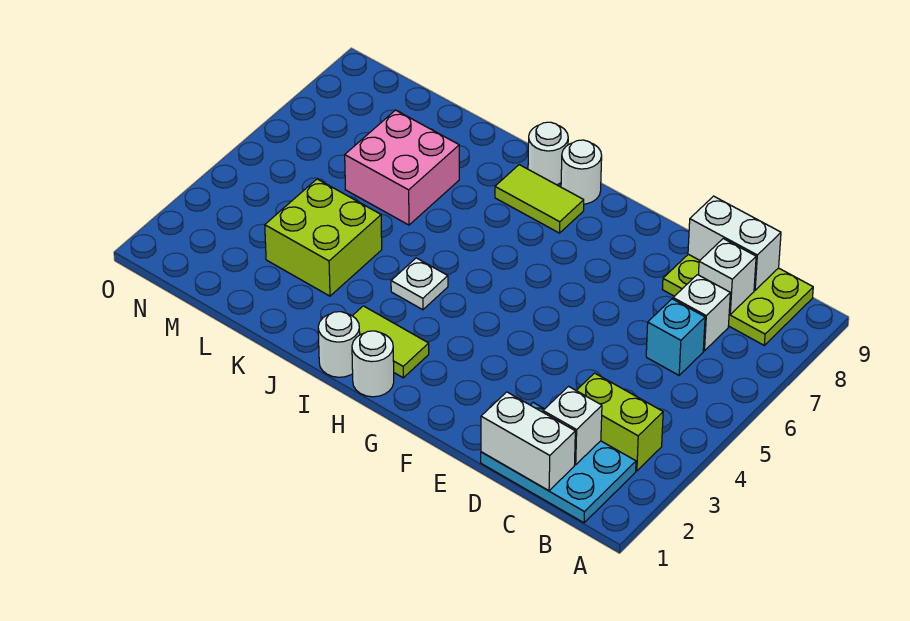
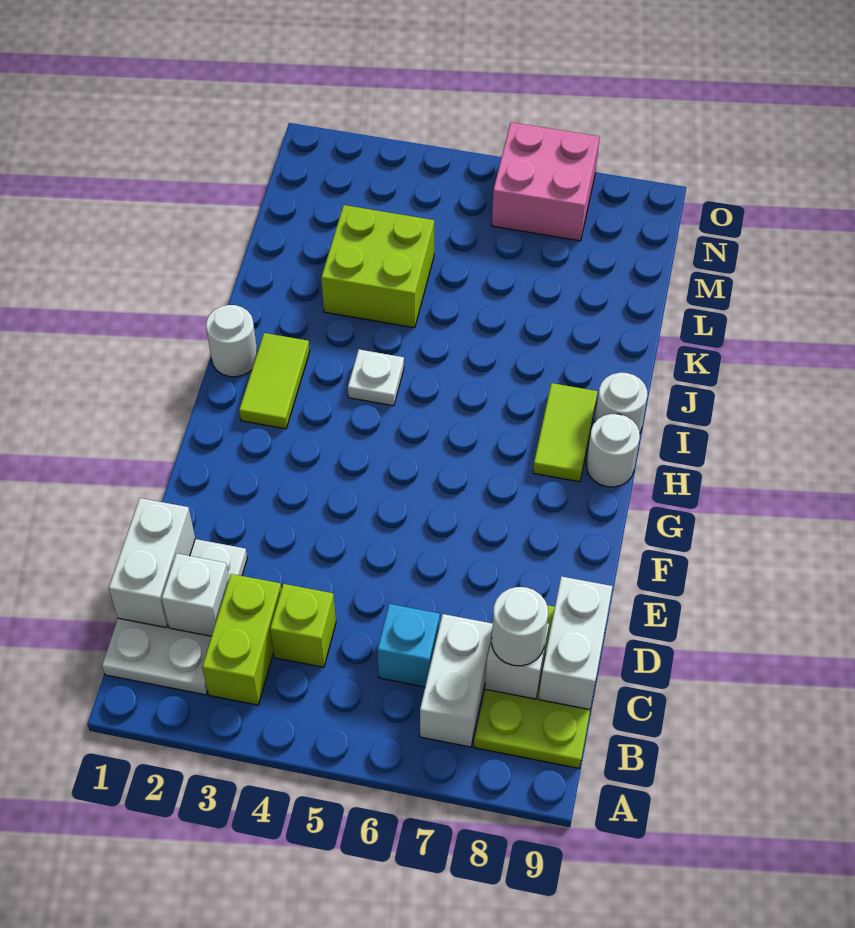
cyan plate B1:D2 level 1 -> white plate B1:D2 level 1
none -> lime brick C4 level 1
white brick C7 level 1 -> white brick B7:C7 level 1
white round brick H1 level 1 -> white round brick C8 level 3
pink brick K6:L7 level 1 -> pink brick N6:O7 level 1

